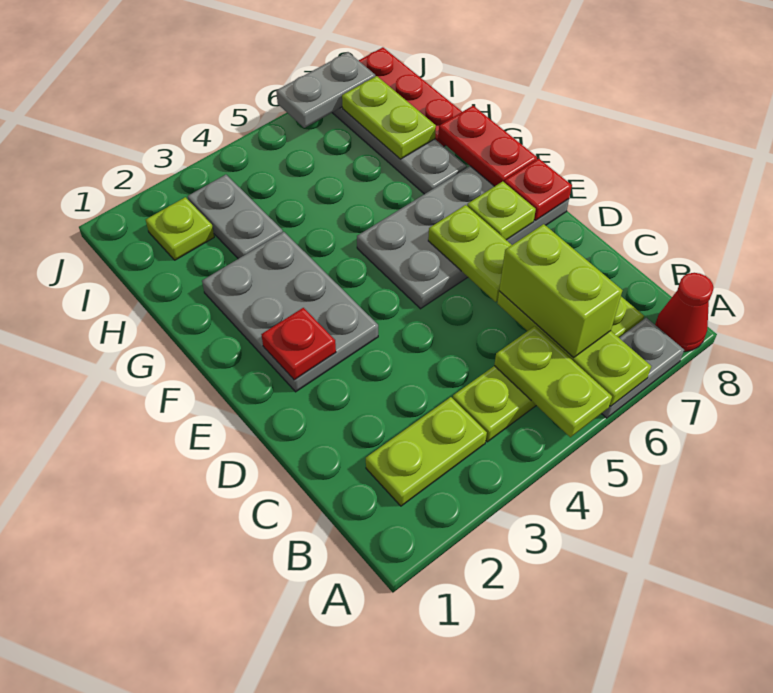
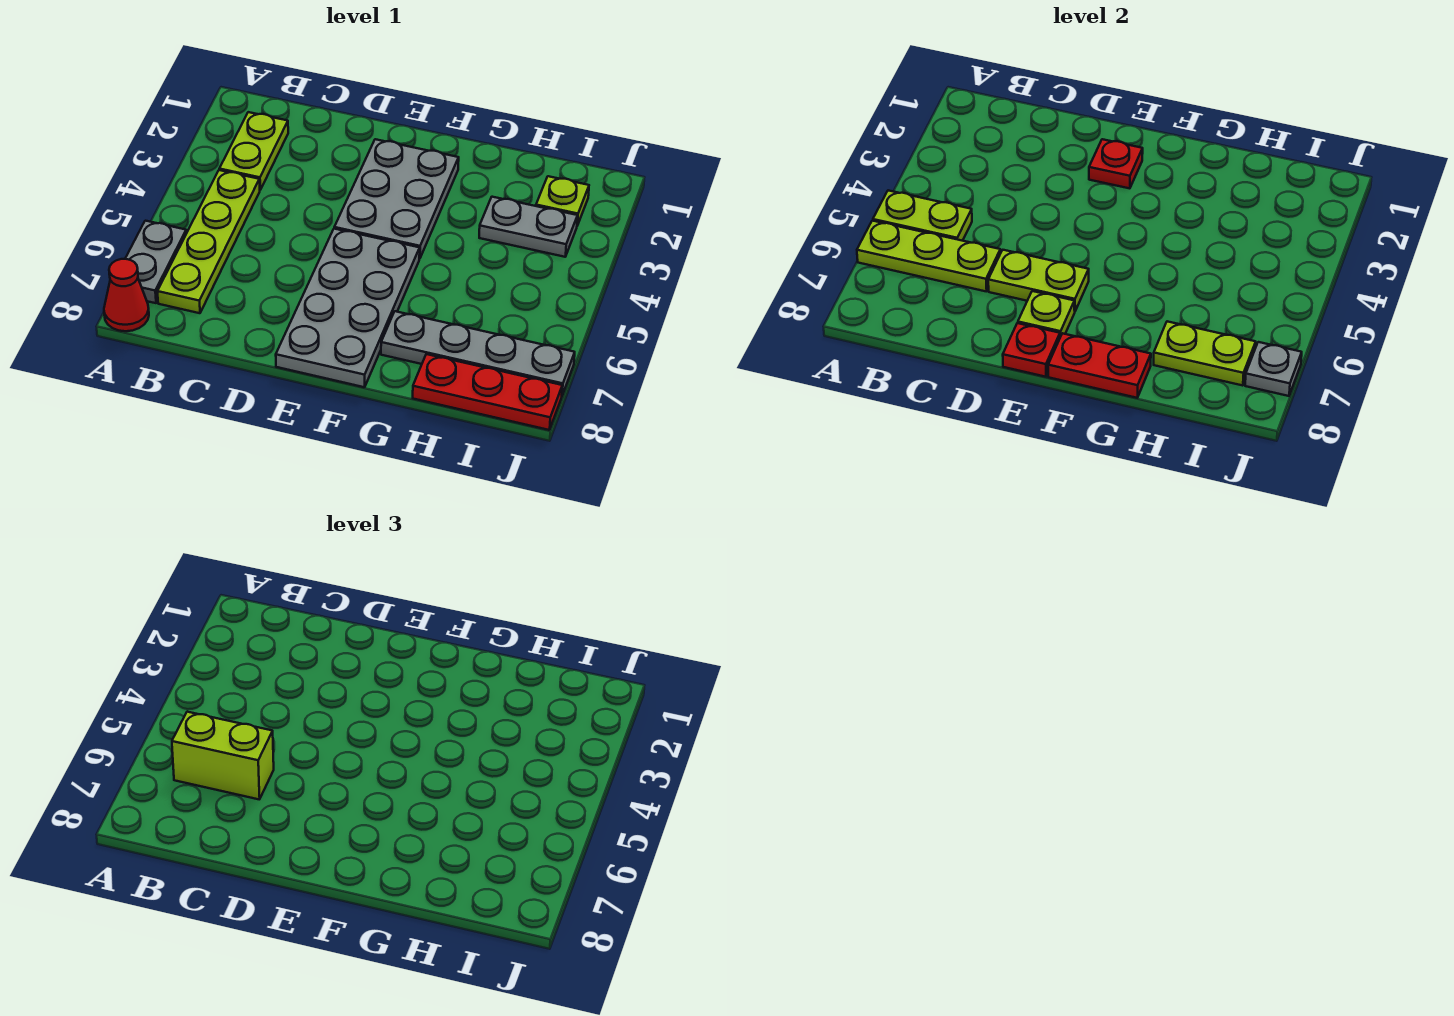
grey plate E2:G3 level 1 -> grey plate E2:F4 level 1
grey plate J6:J7 level 2 -> grey plate J7 level 2

